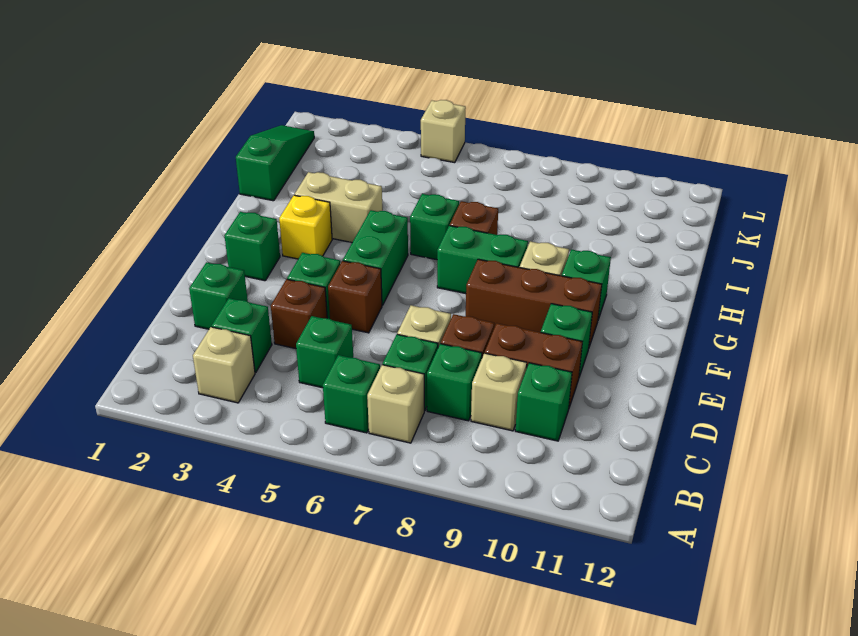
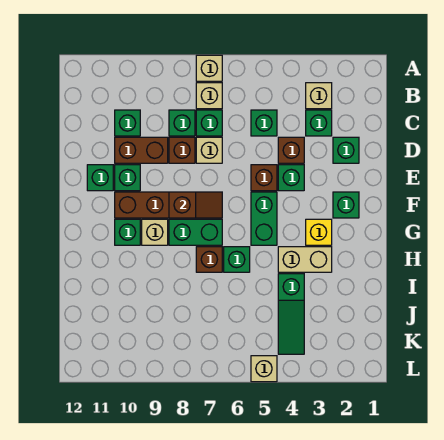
green brick B6 level 1 -> green brick E11 level 1
tan brick C9 level 1 -> tan brick A7 level 1
none -> brown slope F7:F8 level 2 top 8
green slope I1:K1 level 1 top I -> green slope I4:K4 level 1 top I

